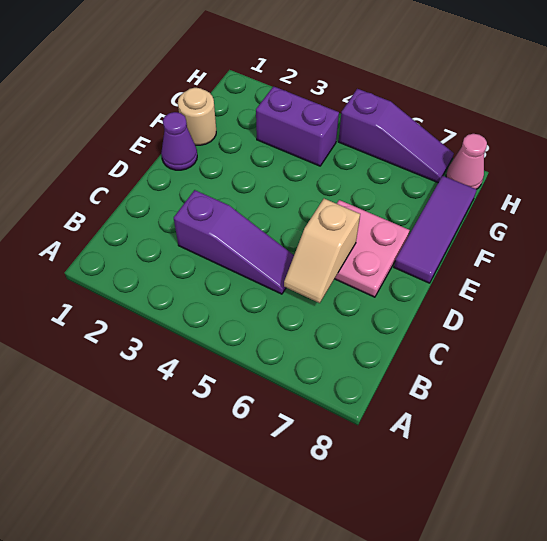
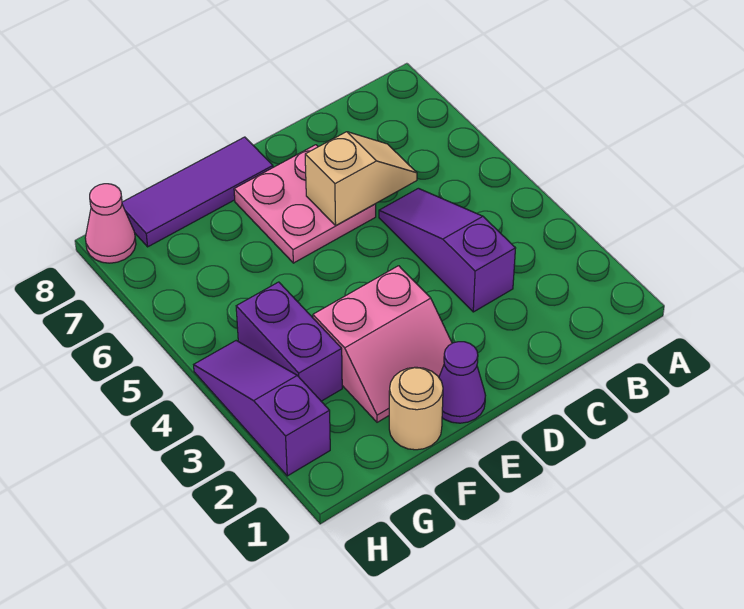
none -> pink slope E2:F3 level 1 top 3
purple slope H5:H7 level 1 top 5 -> purple slope H2:H4 level 1 top 2

